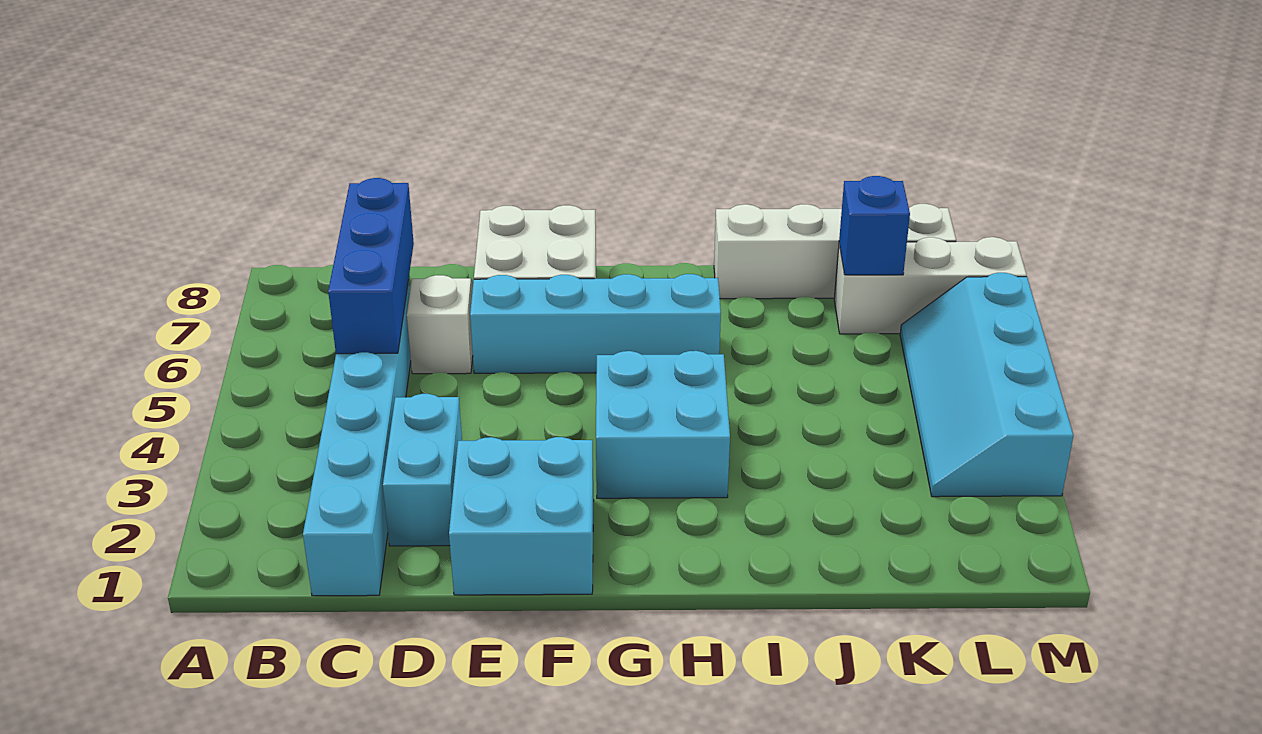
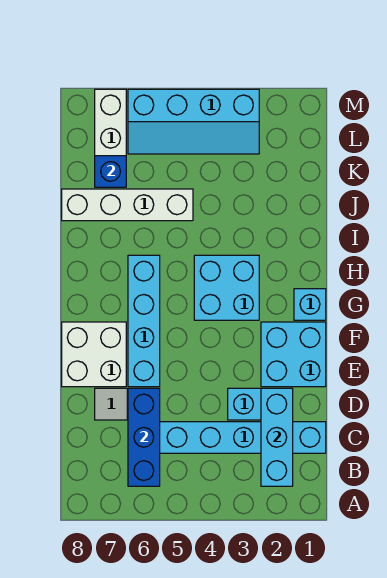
none -> cyan brick B2:D2 level 2
blue brick C5:C7 level 2 -> blue brick B6:D6 level 2
none -> cyan brick G1 level 1
white brick I8:L8 level 1 -> white brick J5:J8 level 1

